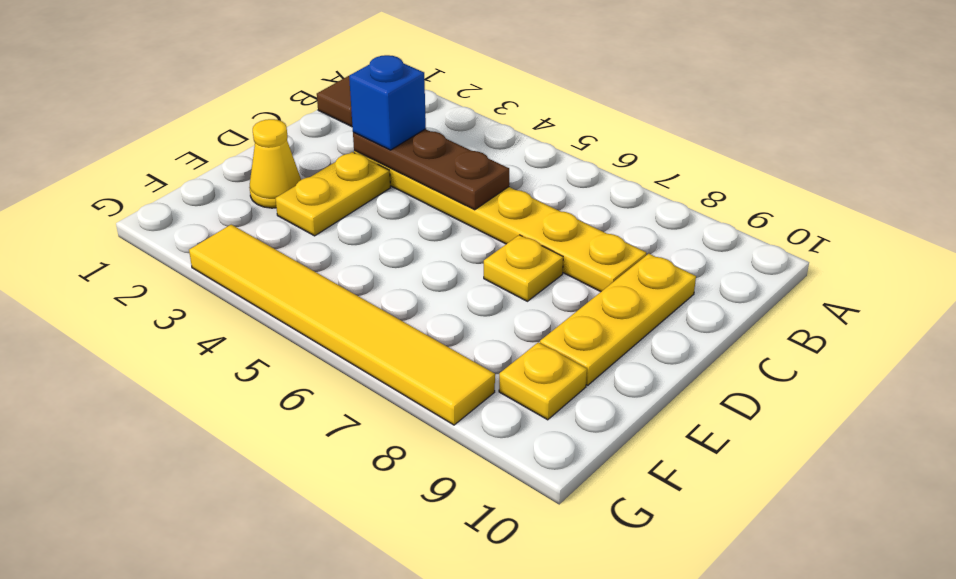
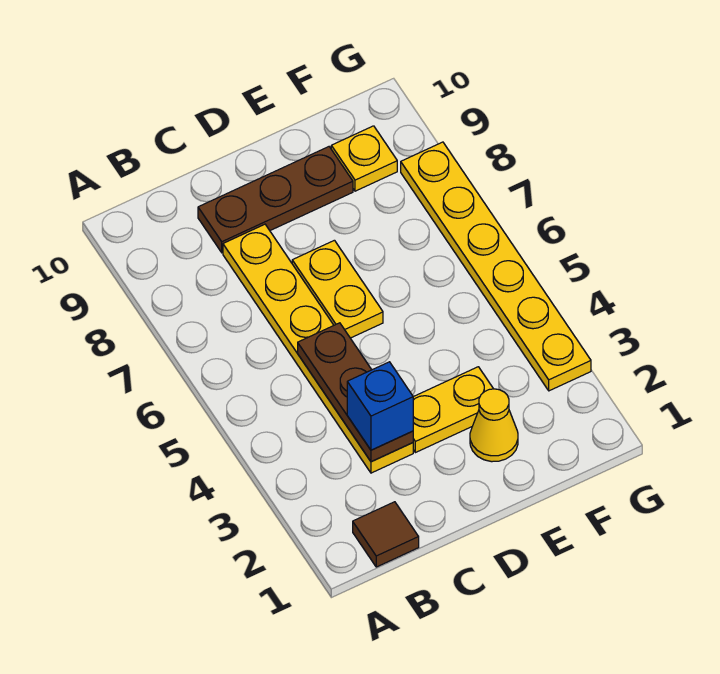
yellow plate C9:E9 level 1 -> brown plate C9:E9 level 1
yellow plate D7 level 1 -> yellow plate D6:D7 level 1
yellow tile G3:G8 level 1 -> yellow plate G3:G8 level 1

